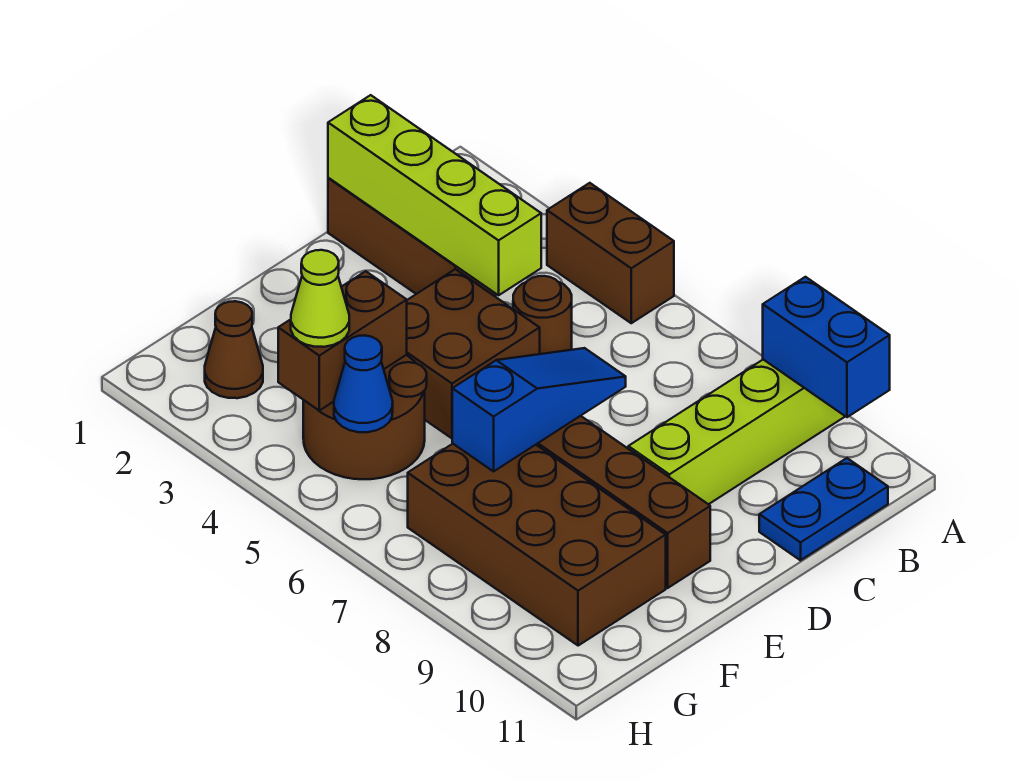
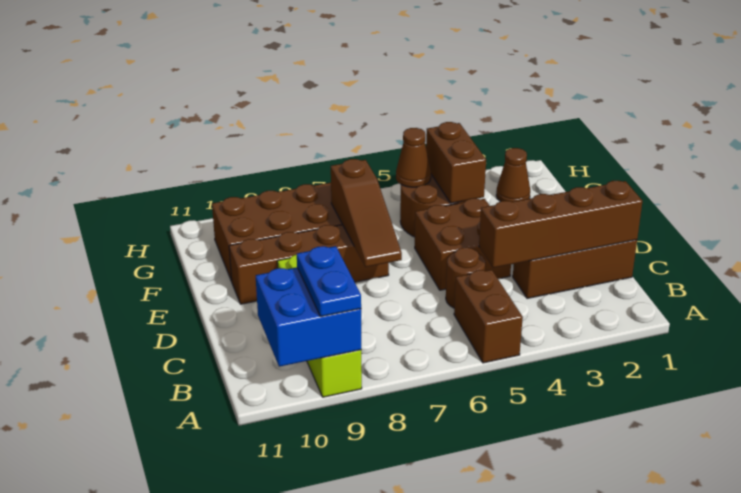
brown brick A4:A5 level 1 -> brown brick A5:B5 level 1
blue brick A9:A10 level 2 -> blue brick A9:B10 level 2
blue plate B11:C11 level 1 -> blue plate A9:B9 level 3
lime brick C1:C4 level 2 -> brown brick C1:C4 level 2
blue slope D7:F7 level 2 top F -> brown slope D7:F7 level 2 top F
lime cone G4 level 3 -> none
blue cone G5 level 2 -> brown cone G5 level 2

